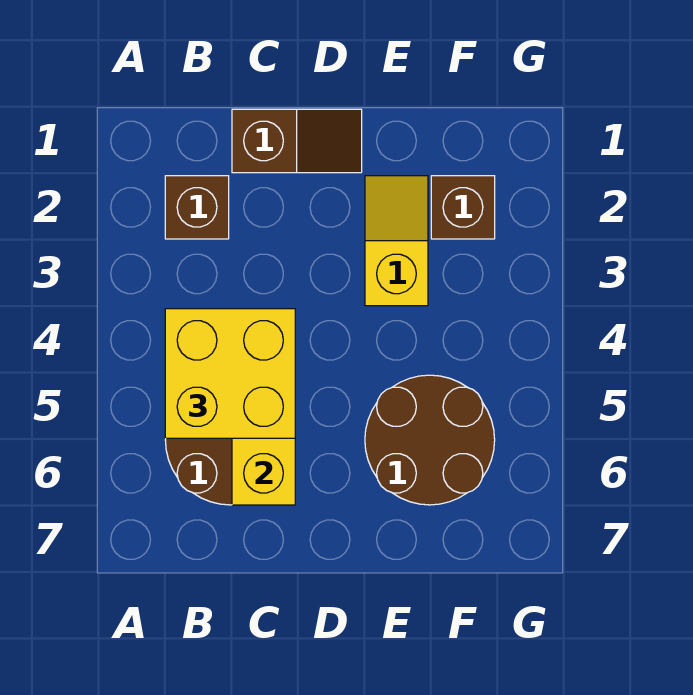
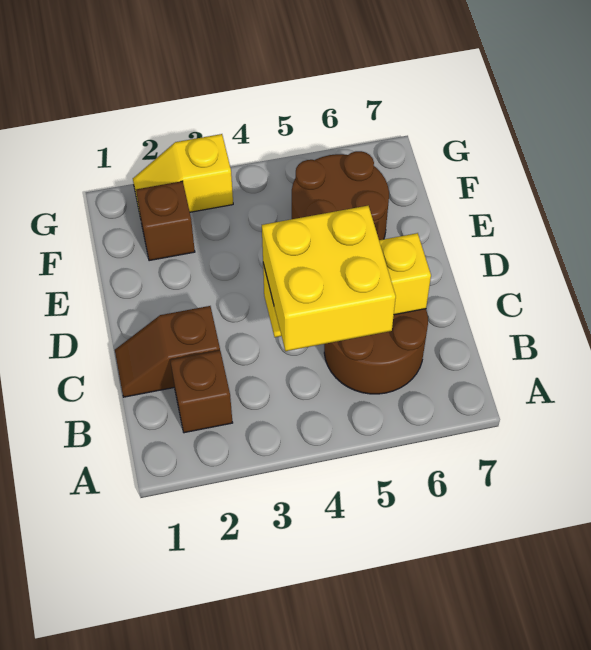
brown slope C1:D1 level 1 top C -> brown slope C1:C2 level 1 top 2
yellow slope E2:E3 level 1 top 3 -> yellow slope G2:G3 level 1 top 3

